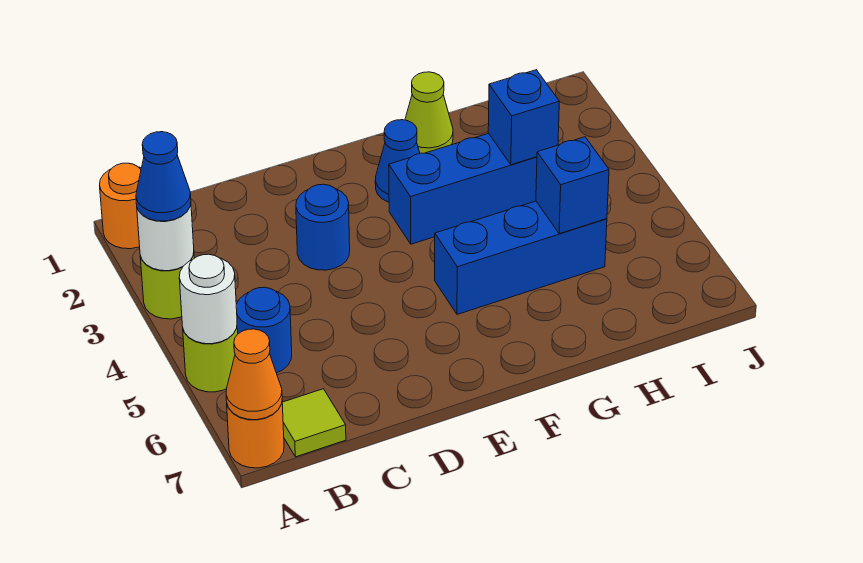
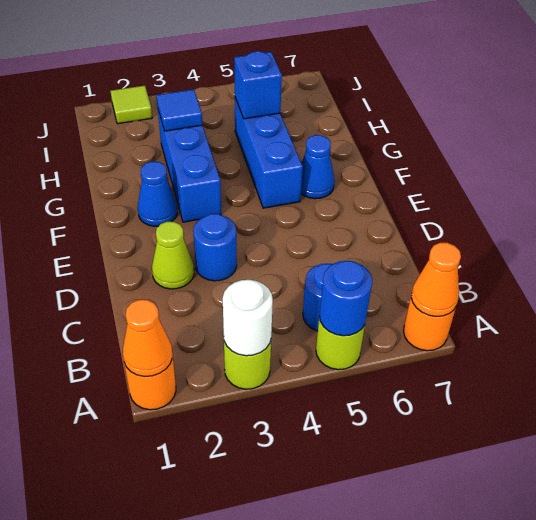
none -> orange cone A1 level 2
blue cone A3 level 3 -> blue cone F6 level 1
white round brick A5 level 2 -> blue round brick A5 level 2
lime tile B7 level 1 -> lime tile J2 level 1
lime cone G1 level 1 -> lime cone D2 level 1
blue brick H3 level 2 -> blue tile H3 level 2

